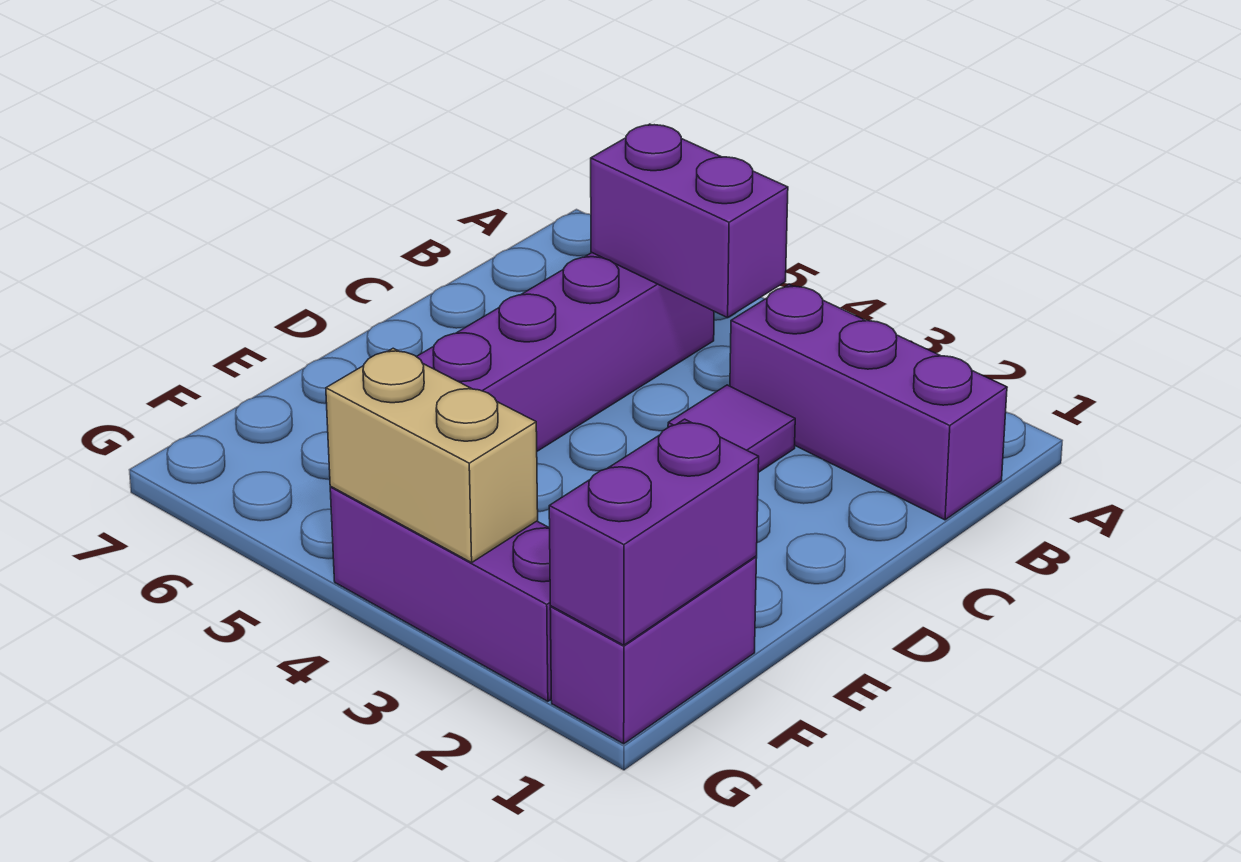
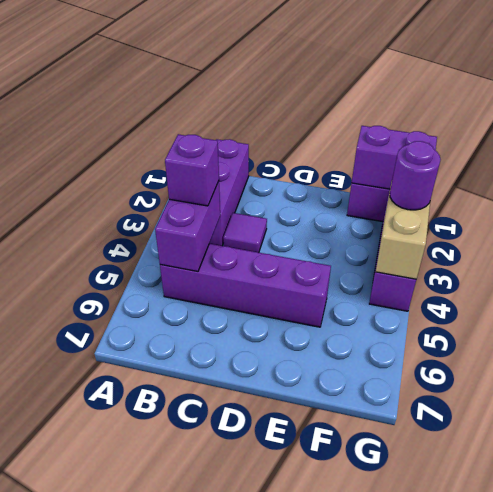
none -> purple brick B4 level 3
none -> purple round brick G3 level 3

